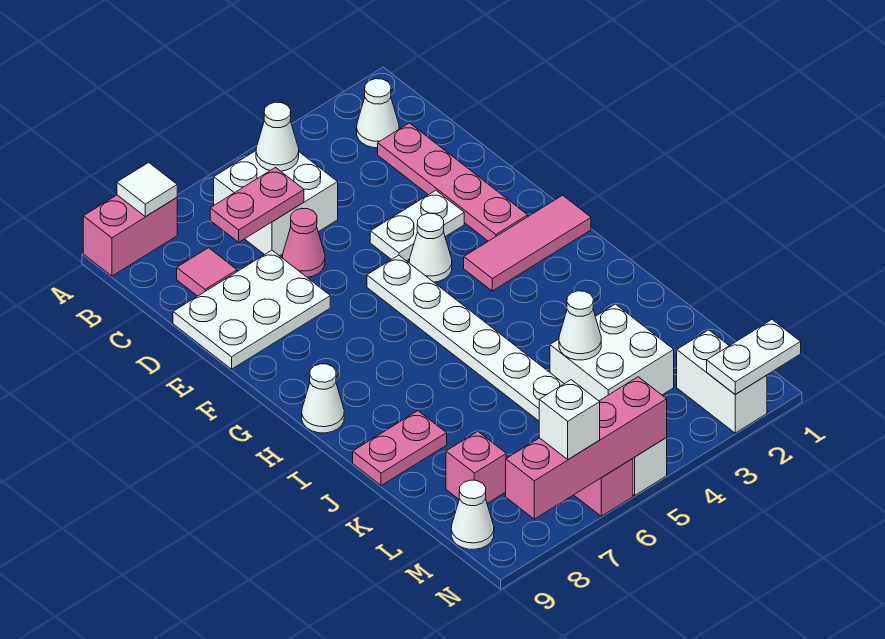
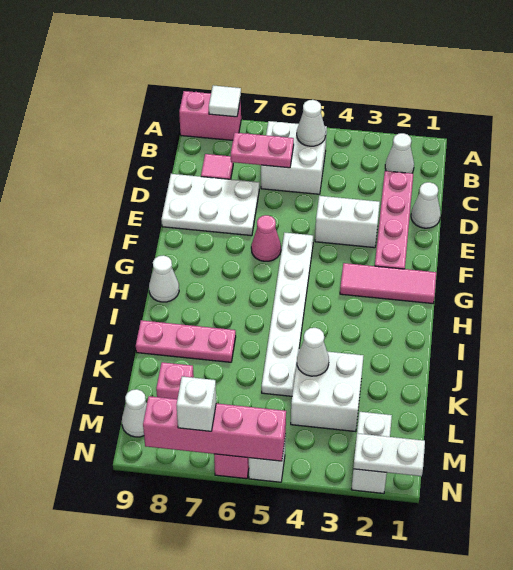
pink cone D6 level 1 -> pink cone F6 level 1
white plate E3:E4 level 1 -> white brick E3:E4 level 1
white cone F4 level 1 -> white cone D1 level 1
pink plate J8:J9 level 1 -> pink plate J7:J9 level 1

